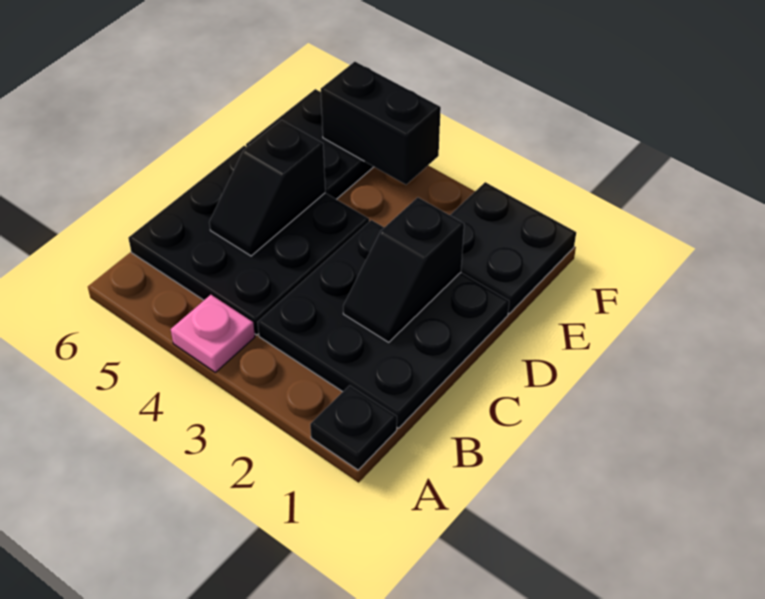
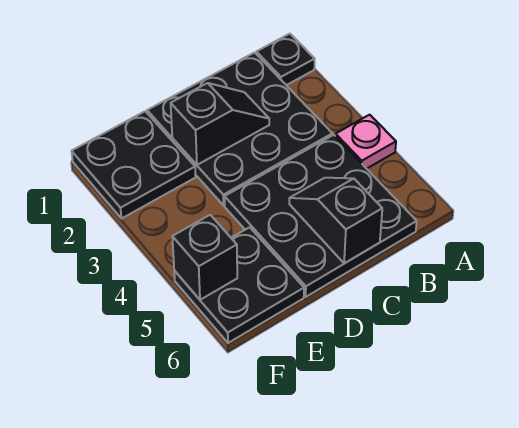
black slope C5:D5 level 2 top D -> black slope C5:C6 level 2 top 6
black brick F4:F5 level 2 -> black brick F5 level 2

